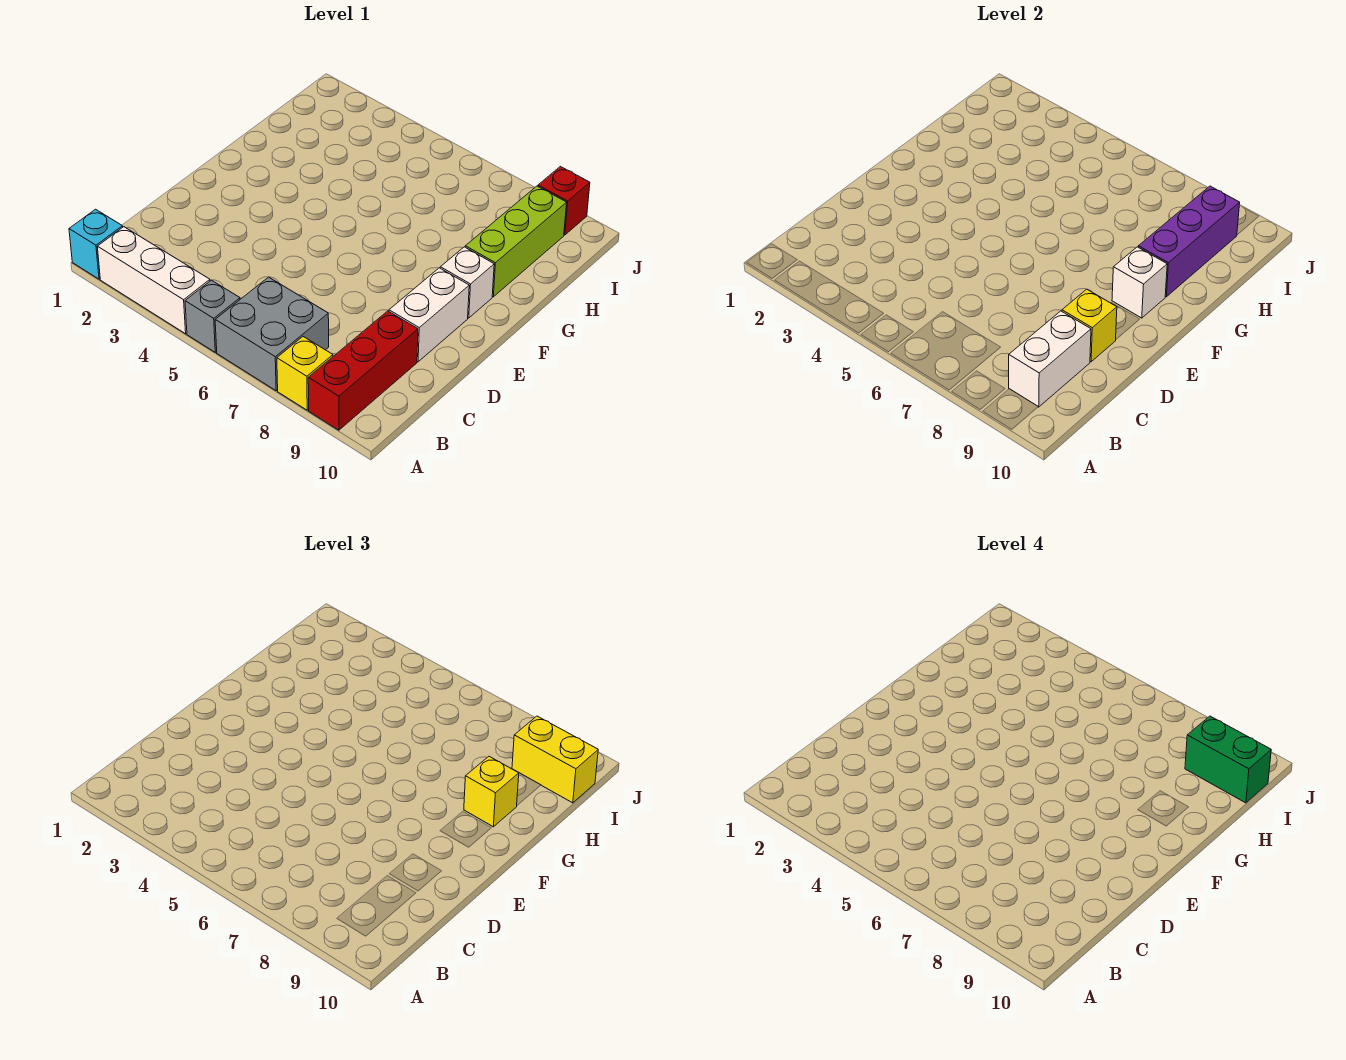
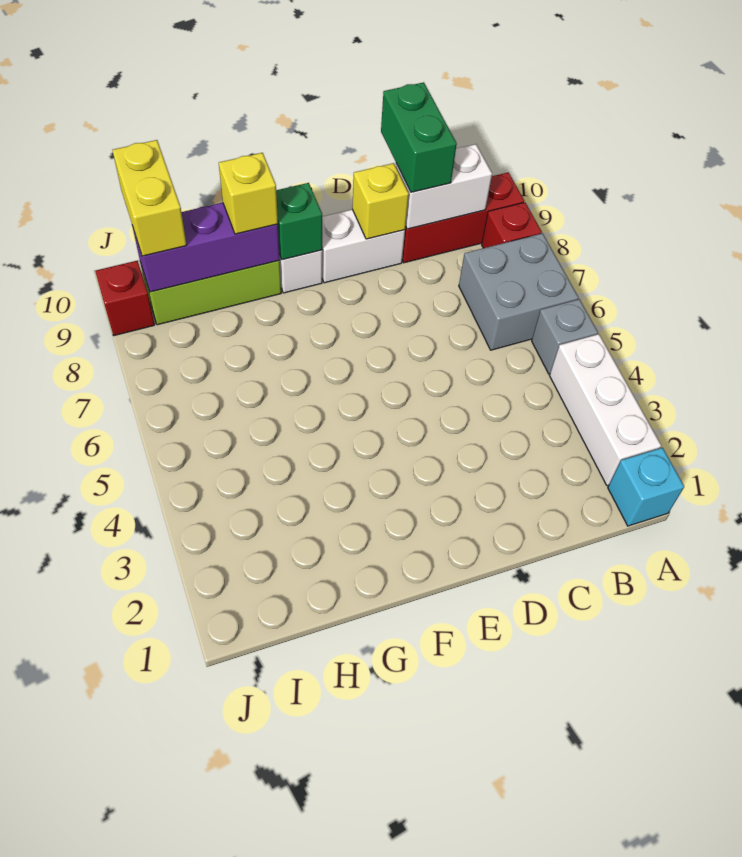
yellow brick A8 level 1 -> red brick A8 level 1
white brick F9 level 2 -> green brick F9 level 2
green brick I9:I10 level 4 -> green brick C9:C10 level 3

